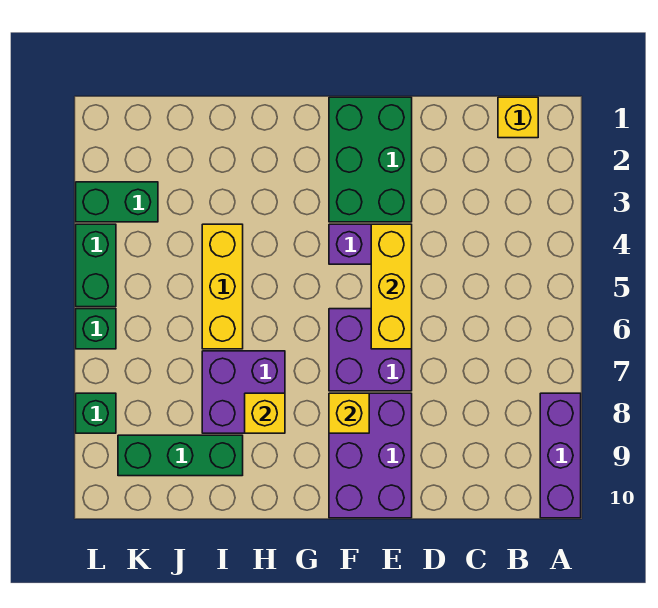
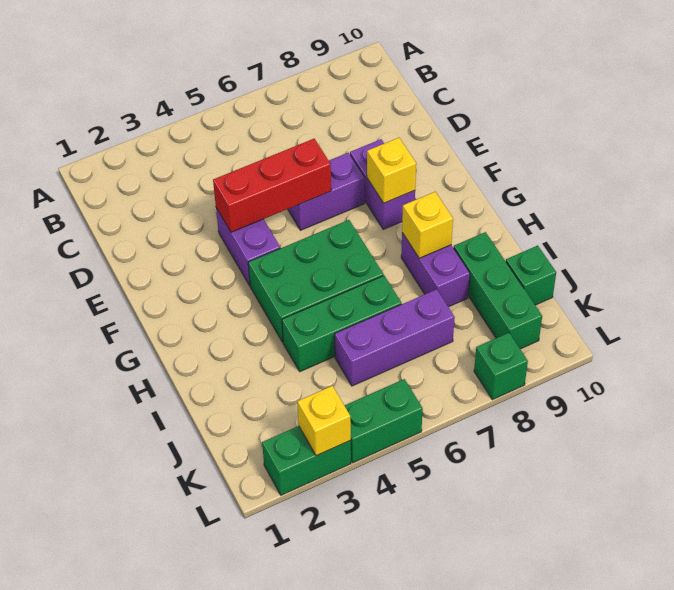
purple brick A8:A10 level 1 -> purple brick J5:J7 level 1
yellow brick B1 level 1 -> yellow brick L3 level 2
green brick E1:F3 level 1 -> green brick G4:H6 level 1
yellow brick E4:E6 level 2 -> red brick E4:E6 level 2
purple brick E6:F7 level 1 -> purple brick E6:E7 level 1
purple brick E8:F10 level 1 -> purple brick E8:F8 level 1
purple brick H7:I8 level 1 -> purple brick H8:I8 level 1
yellow brick I4:I6 level 1 -> green brick I4:I6 level 1
green brick K3:L3 level 1 -> green brick L2:L3 level 1
green brick L6 level 1 -> green brick J10 level 1

